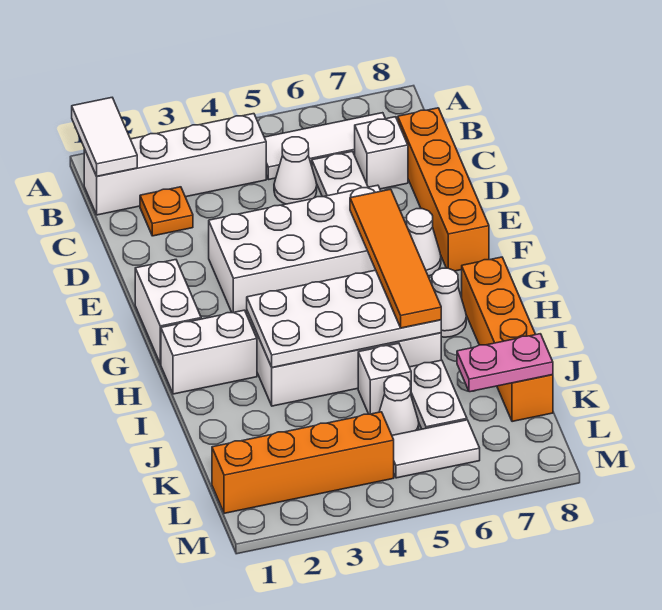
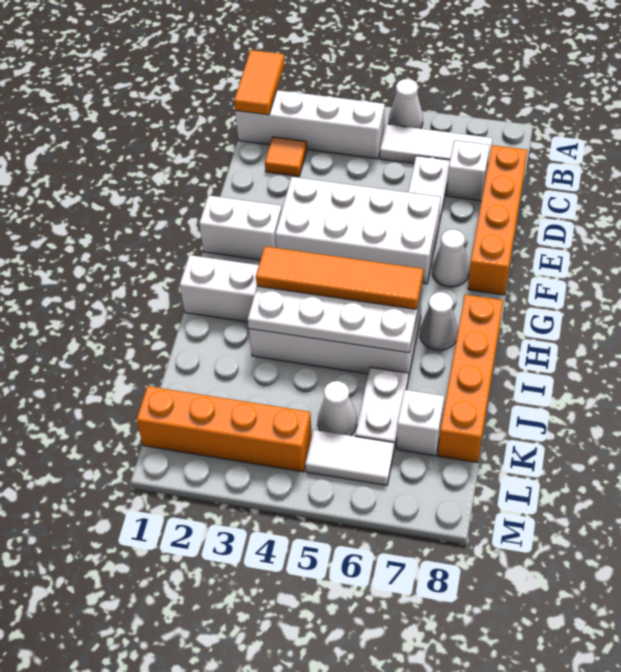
white tile A1:B1 level 2 -> orange tile A1:B1 level 2
orange plate C2 level 1 -> orange tile C2 level 1
white cone C5 level 1 -> white cone A5 level 1
white brick F1:G1 level 1 -> white brick F1:F2 level 1
orange tile F6:I6 level 3 -> orange tile H3:H6 level 3
white brick J5 level 1 -> white brick K7 level 1
pink plate K7:K8 level 2 -> none

